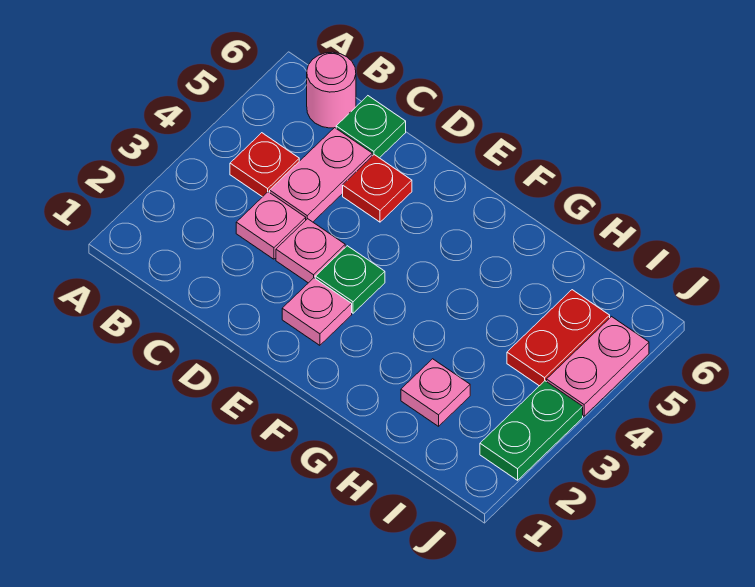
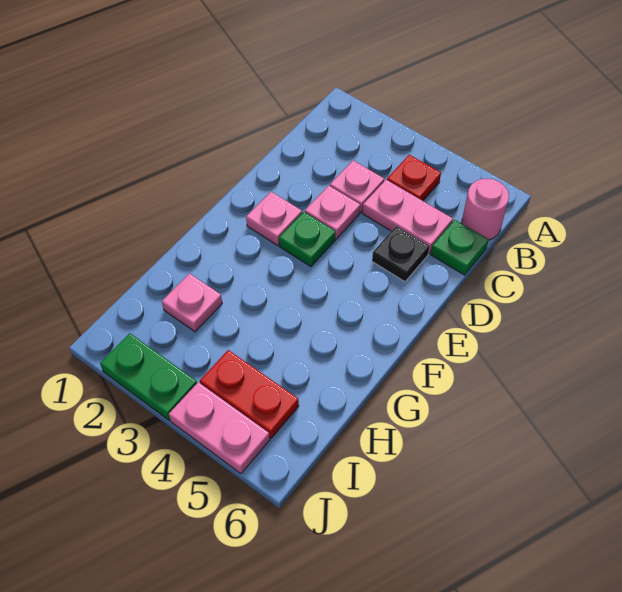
red plate D5 level 1 -> black plate D5 level 1

